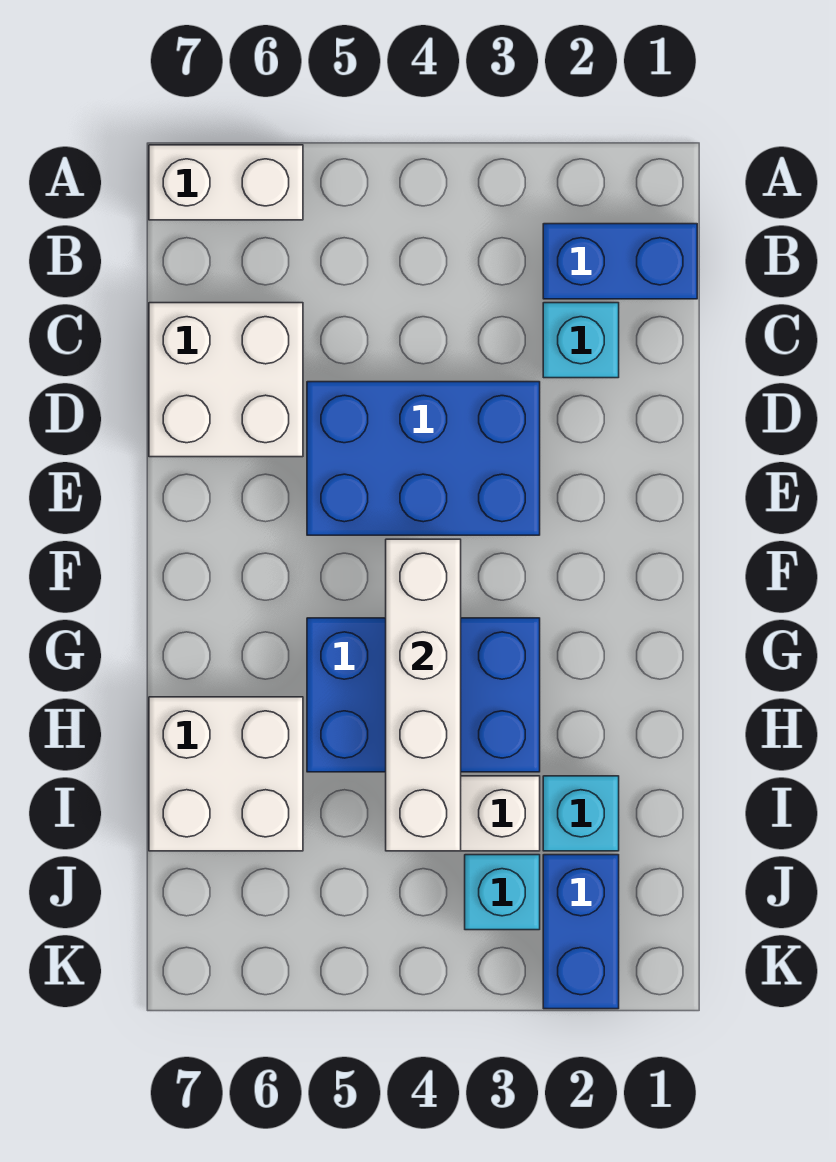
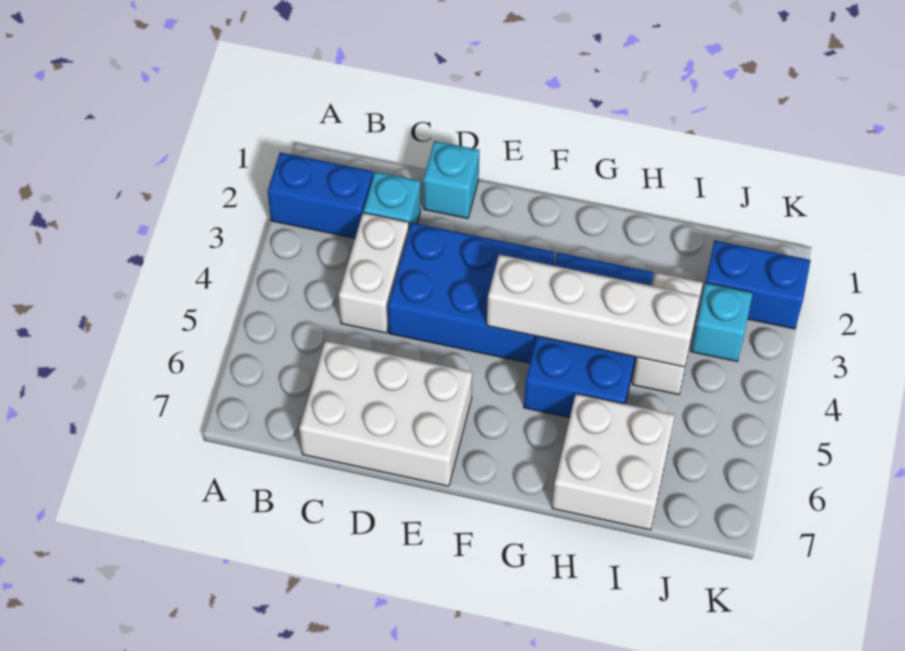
white brick A6:A7 level 1 -> white brick C3:C4 level 1
blue brick B1:B2 level 1 -> blue brick A2:B2 level 1
white brick C6:D7 level 1 -> white brick C6:E7 level 1
blue brick D3:E5 level 1 -> blue brick D3:F4 level 1
cyan brick I2 level 1 -> cyan brick D1 level 1

